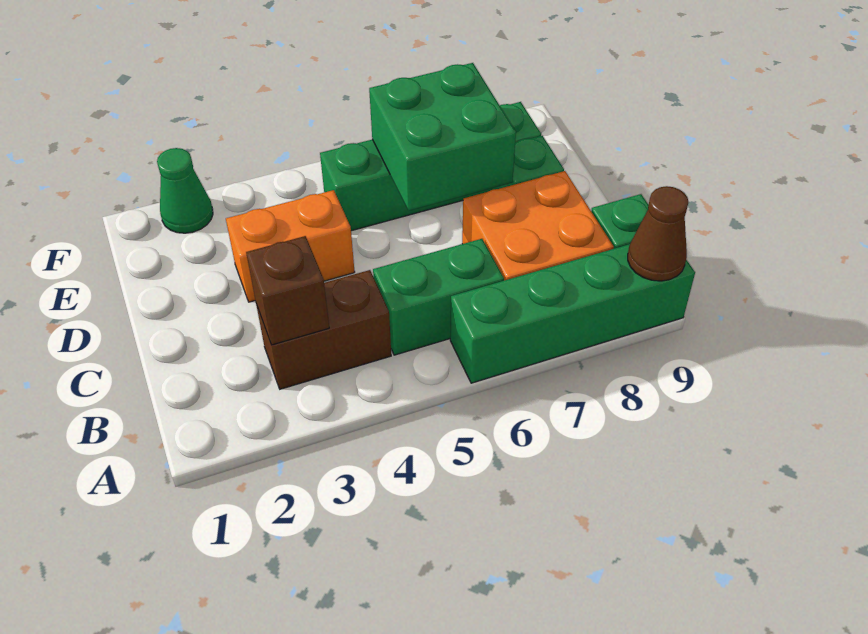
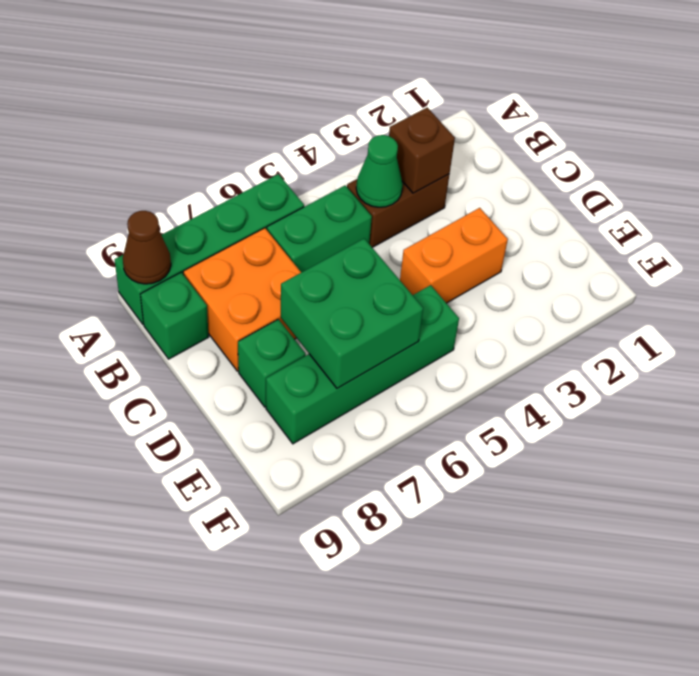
green cone F2 level 1 -> green cone B4 level 2

